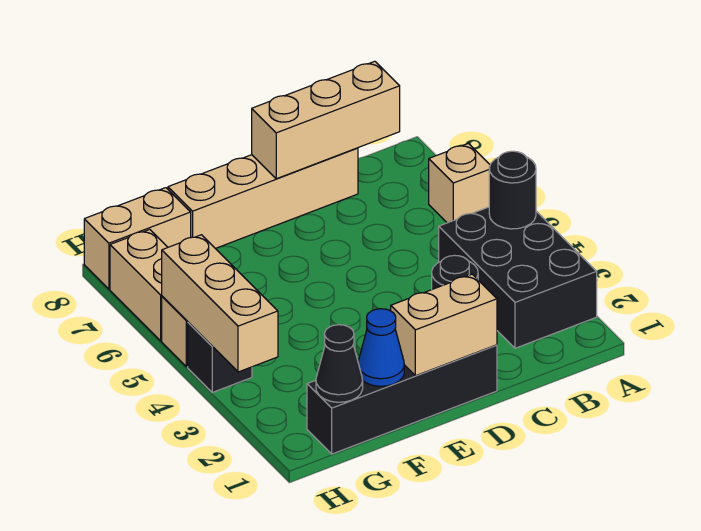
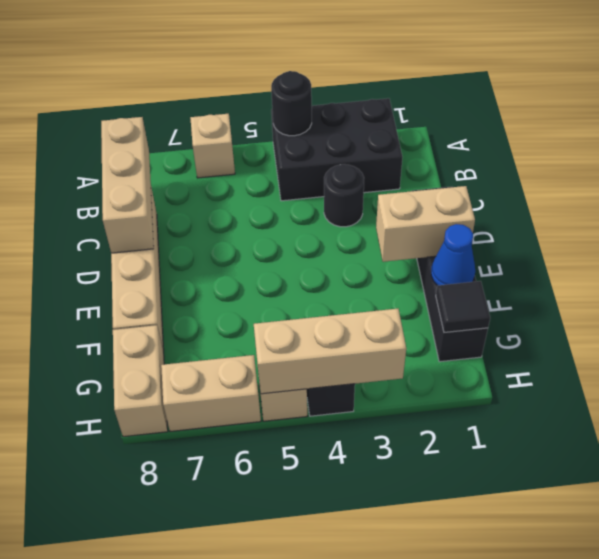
tan brick D1:E1 level 2 -> tan brick E1:E2 level 2
black cone G1 level 2 -> black tile G1 level 2

